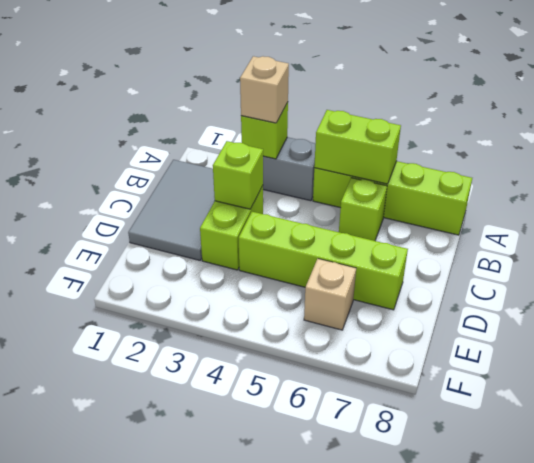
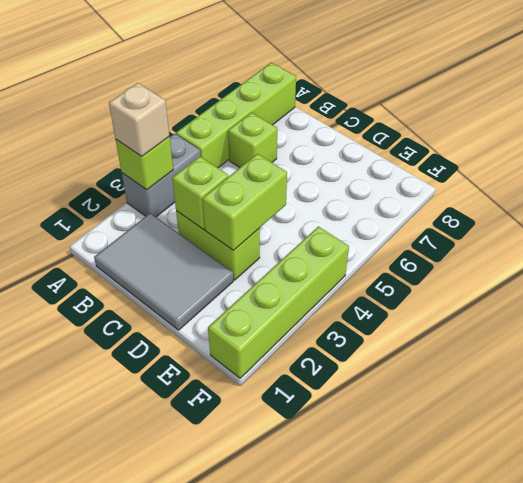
lime brick A5:A6 level 2 -> lime brick D3:D4 level 2
lime brick D4:D7 level 1 -> lime brick F1:F4 level 1
tan brick E6 level 1 -> none

